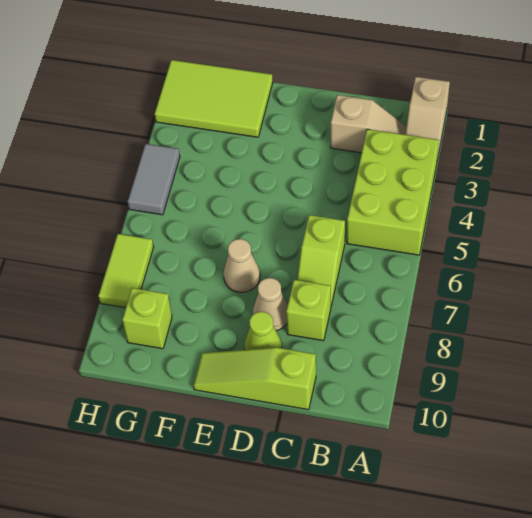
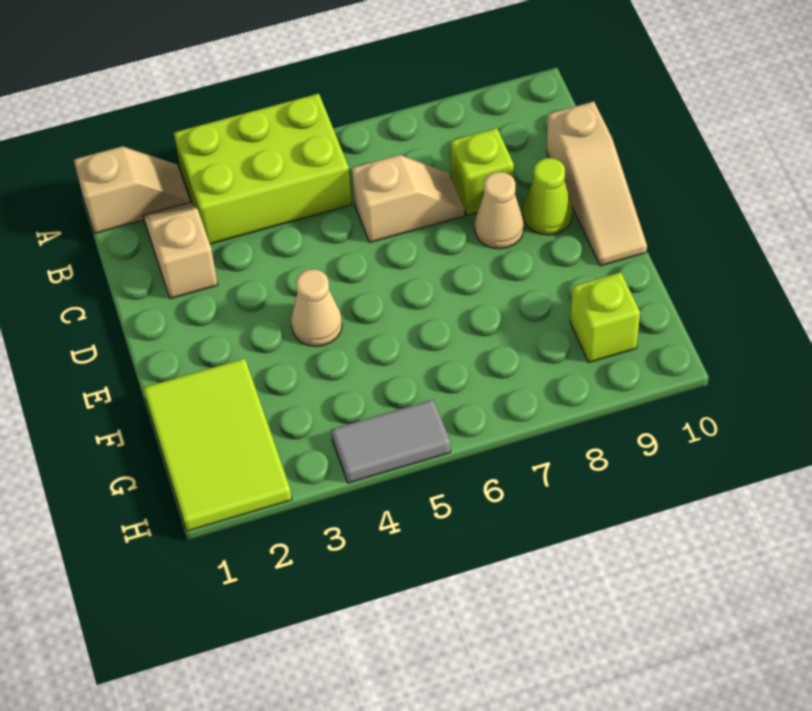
lime slope C6:C7 level 1 top 6 -> tan slope C6:C7 level 1 top 6
lime slope C10:E10 level 1 top C -> tan slope C10:E10 level 1 top C
tan cone E7 level 1 -> tan cone E4 level 1
lime tile H7:H8 level 1 -> none

